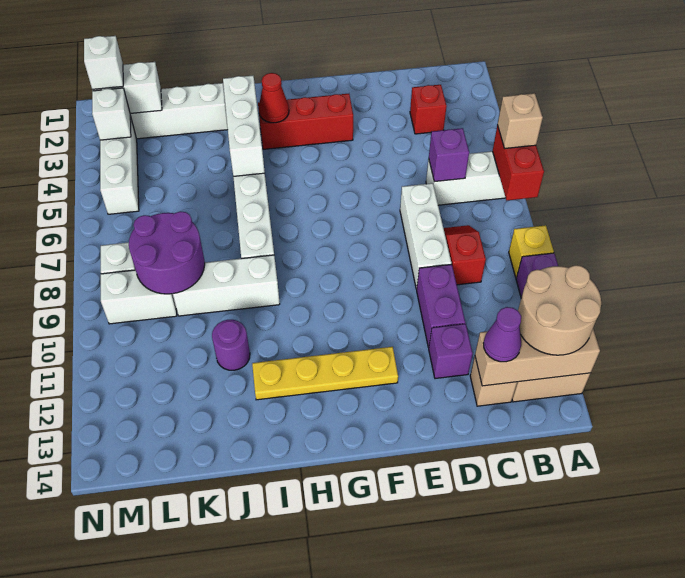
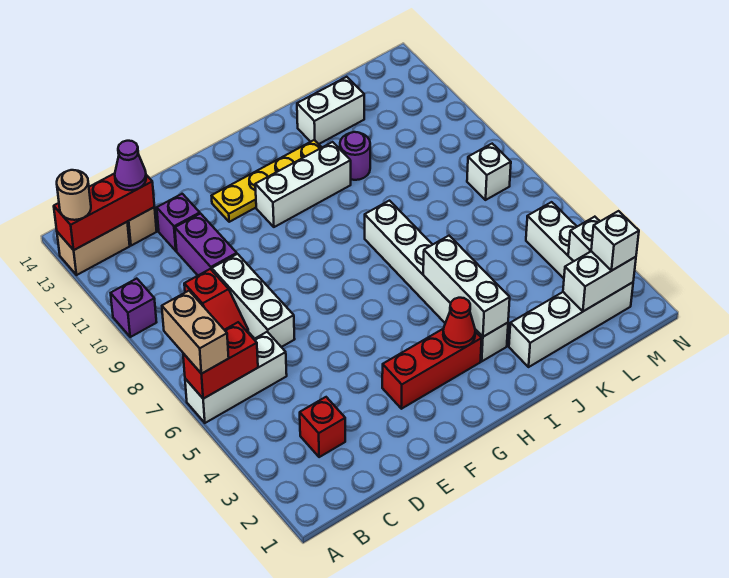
red brick A6:A7 level 2 -> red brick A6:B6 level 2
tan brick A6 level 3 -> tan brick A6:A7 level 3
yellow brick A9 level 1 -> none
tan round brick A12:B13 level 3 -> tan round brick A13 level 3
tan brick A13:C13 level 2 -> red brick A13:C13 level 2
purple brick C6 level 2 -> none
white brick I9:K9 level 1 -> white brick G11:I11 level 1
purple round brick K8:L9 level 2 -> none
white brick L9:M9 level 1 -> white brick J13:K13 level 1

